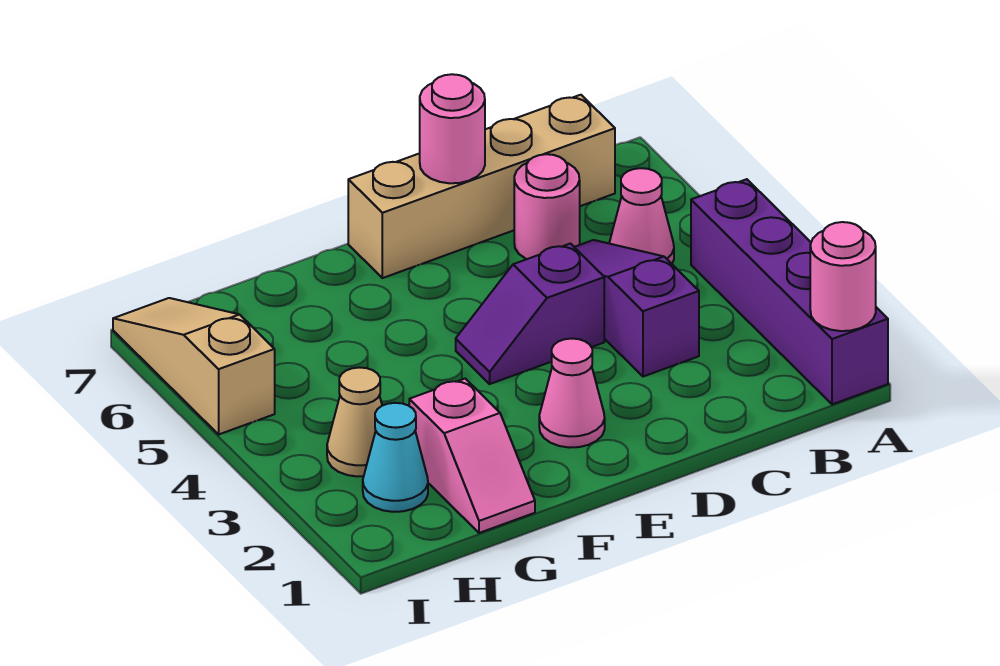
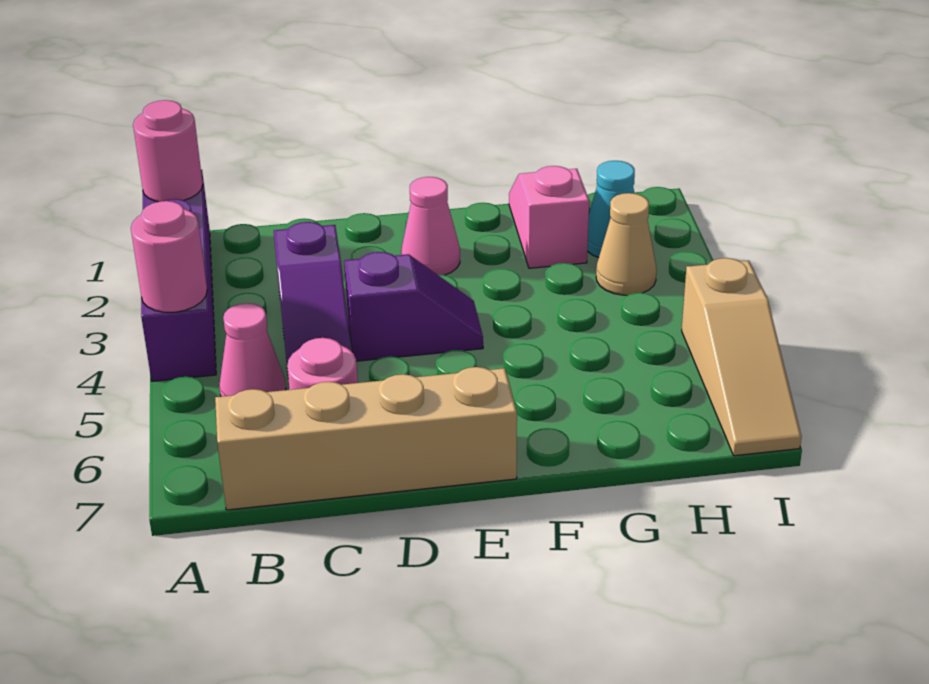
pink round brick D7 level 2 -> pink round brick A4 level 2

